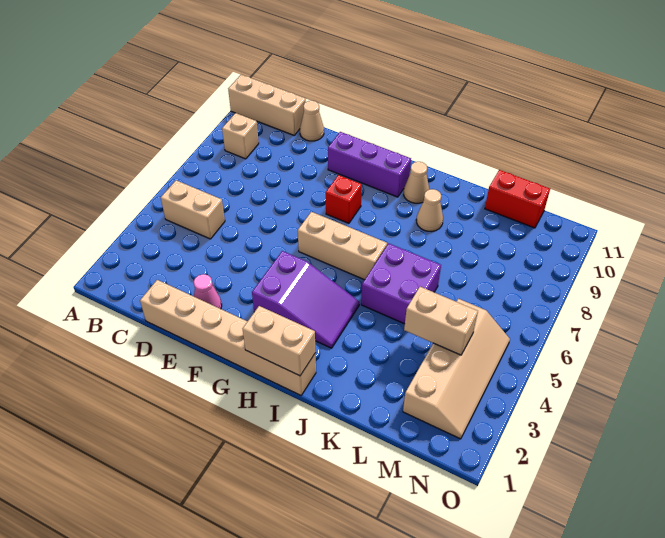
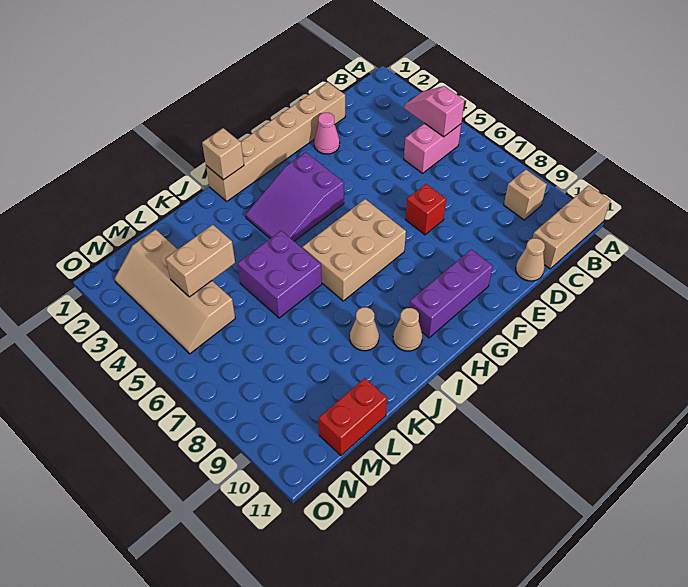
none -> pink slope B4:B5 level 2 top 5
tan brick B5:C5 level 1 -> pink brick B5:C5 level 1
tan brick G6:I6 level 1 -> tan brick G6:I7 level 1
red brick G8 level 1 -> red brick E7 level 1
tan brick H1:I1 level 2 -> tan brick I1 level 2

